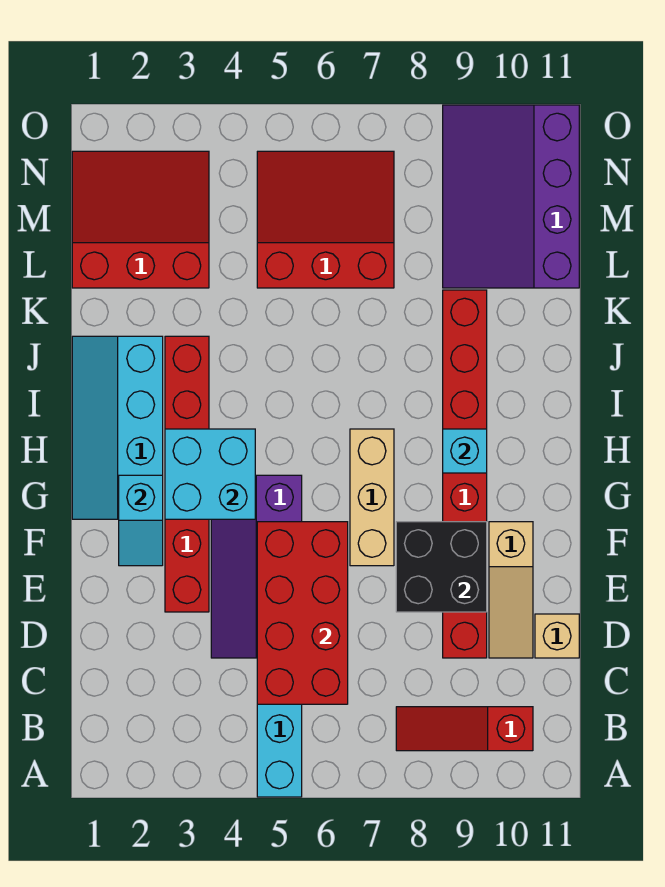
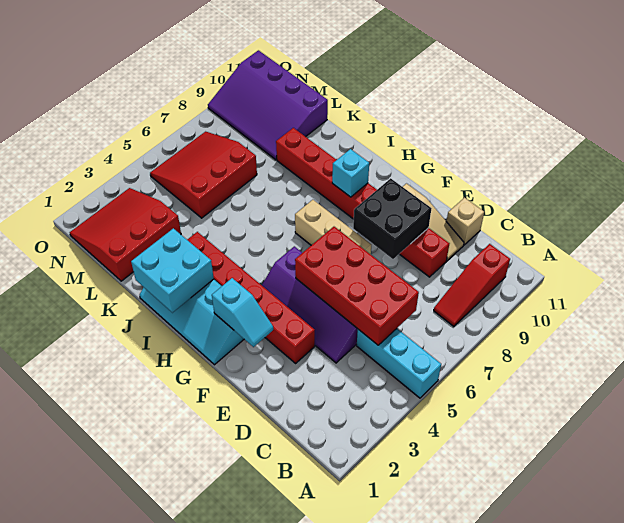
cyan brick G3:H4 level 2 -> cyan brick I1:J2 level 2

